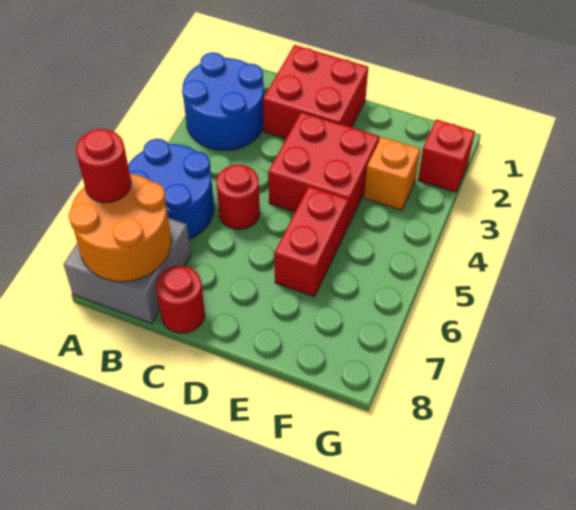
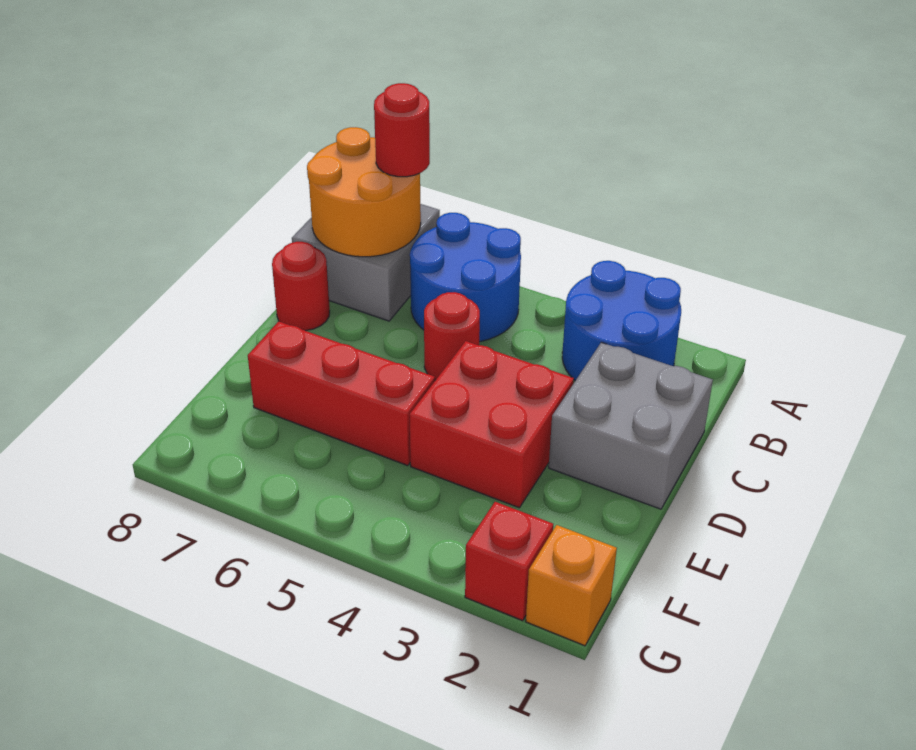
red brick C1:D2 level 1 -> grey brick C1:D2 level 1
red brick E5:E6 level 1 -> red brick E5:E7 level 1
orange brick F3 level 1 -> orange brick G1 level 1

